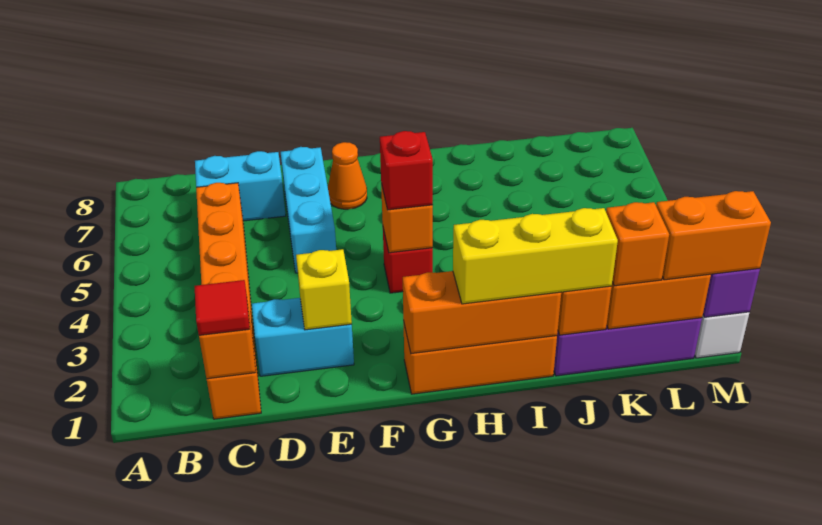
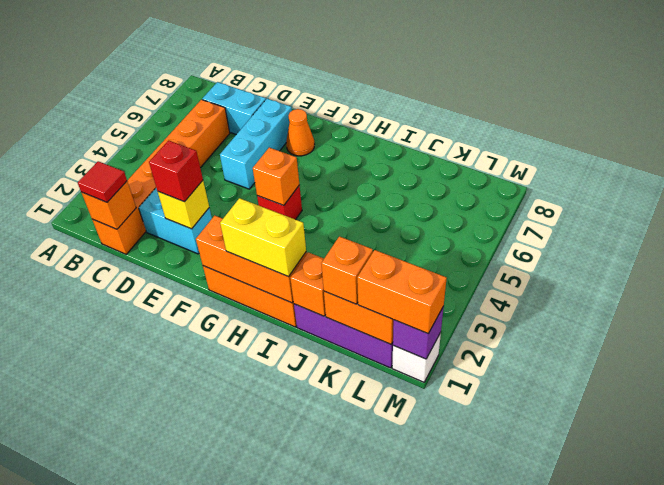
red brick G4 level 3 -> red brick E2 level 3
yellow brick H1:J1 level 3 -> yellow brick H1:I1 level 3

